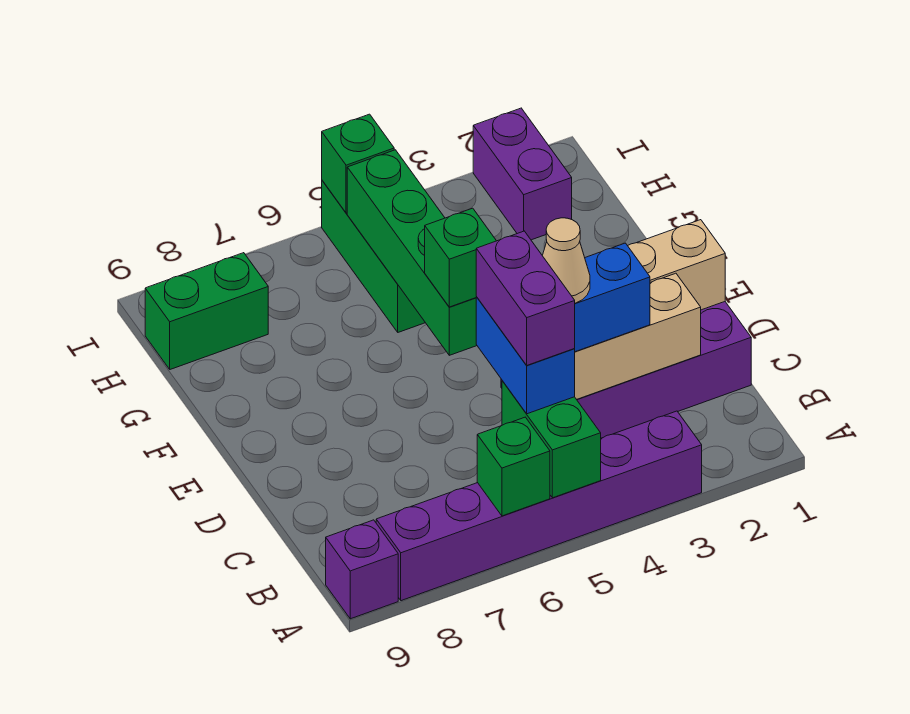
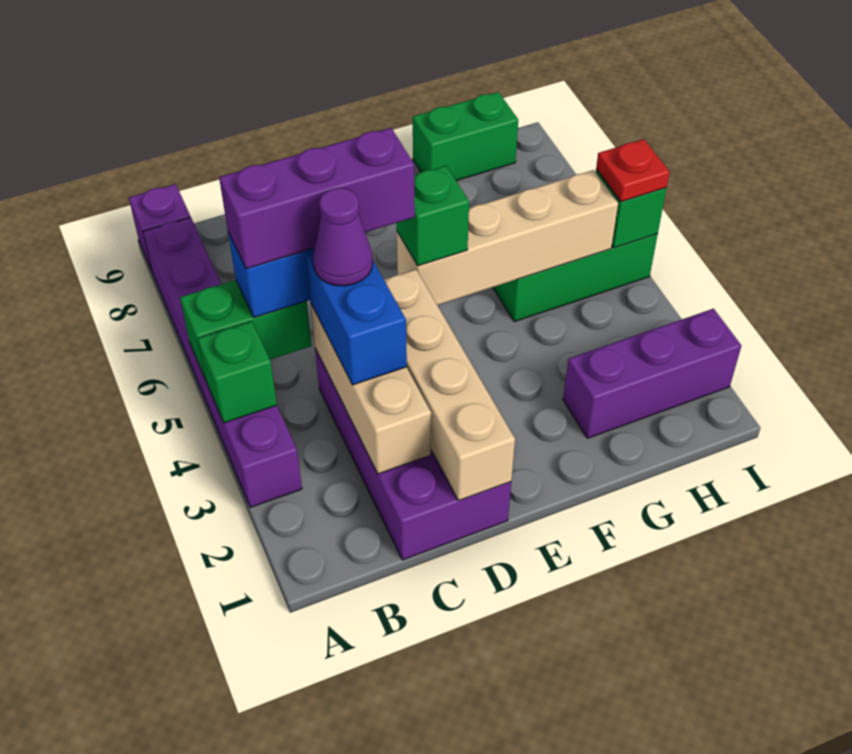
green brick A6 level 2 -> green brick A4 level 2
purple brick B5:C5 level 4 -> purple brick B5:D5 level 4
tan cone C4 level 4 -> purple cone C4 level 4
green brick E5:H5 level 2 -> tan brick E5:H5 level 2
purple brick H2:I2 level 1 -> purple brick G2:I2 level 1
green brick H8:H9 level 1 -> green brick G9:H9 level 1
none -> red plate I5 level 3

